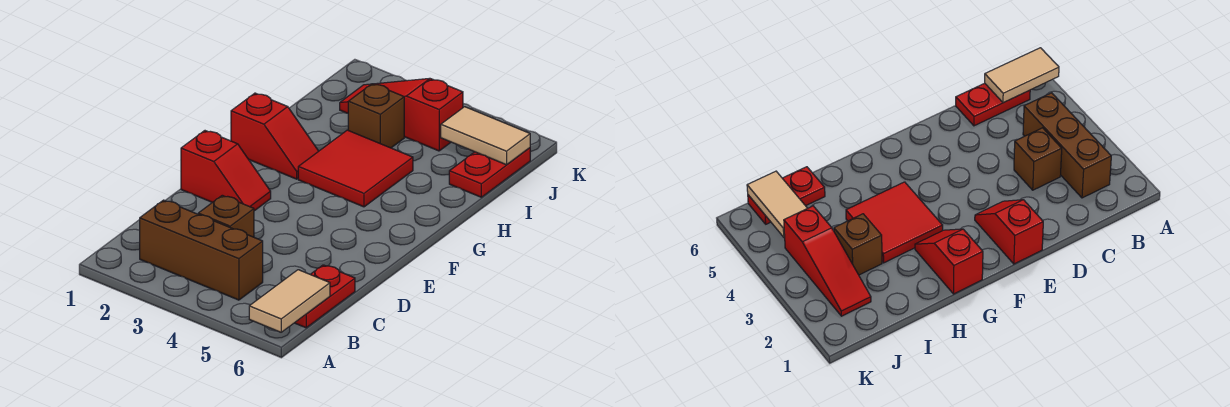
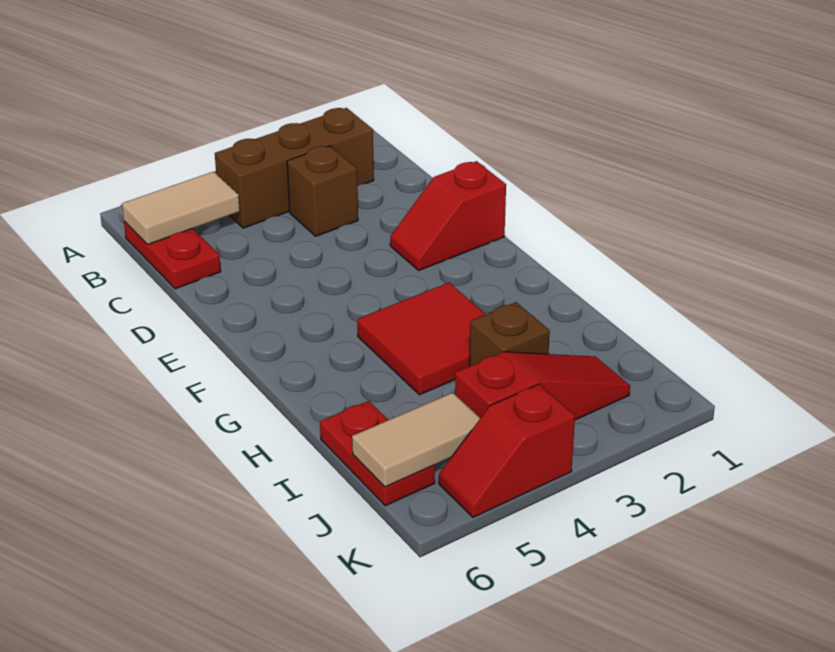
tan tile A6:B6 level 2 -> tan tile B5:B6 level 2
red slope G1:G2 level 1 top 1 -> red slope K4:K5 level 1 top 4

